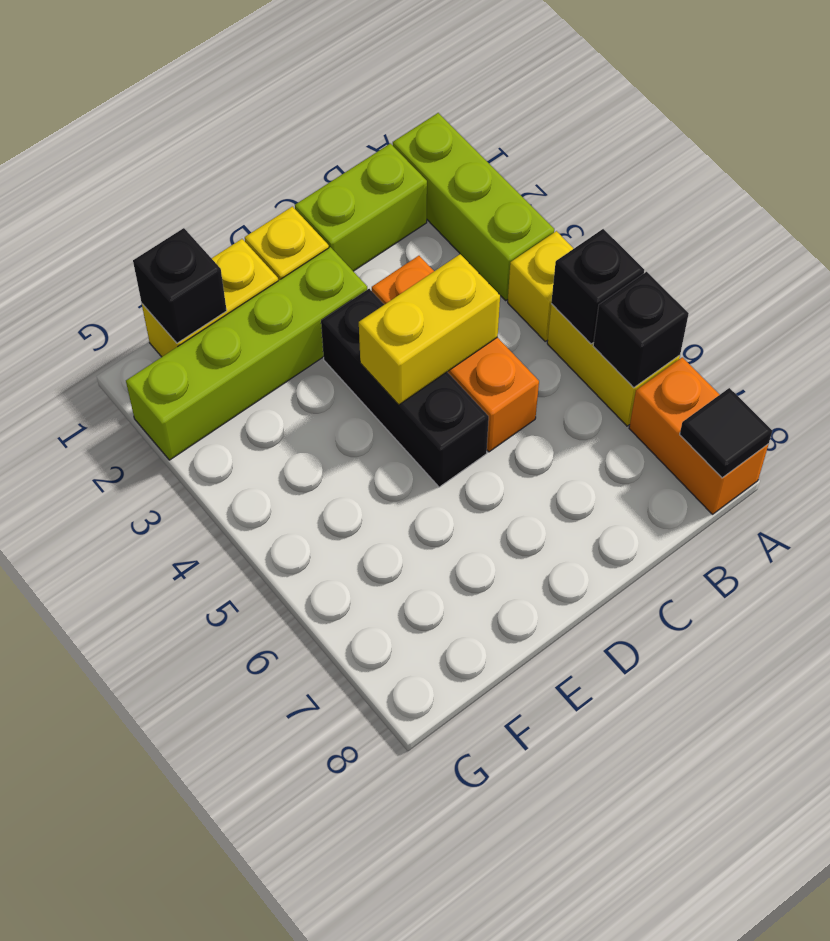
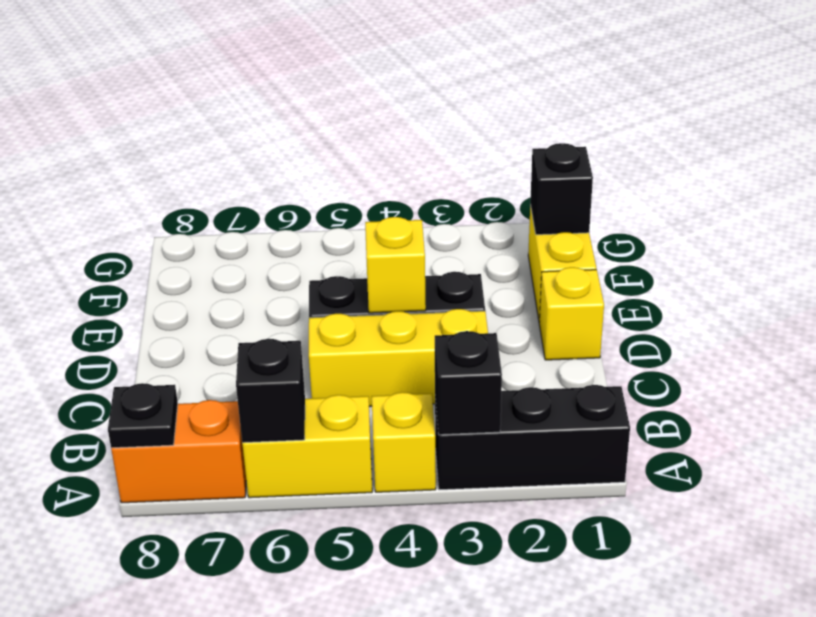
lime brick A1:A3 level 1 -> black brick A1:A3 level 1
black brick A5 level 2 -> black brick A3 level 2
black tile A8 level 2 -> black plate A8 level 2
lime brick B1:C1 level 1 -> none
orange brick C3:C5 level 1 -> yellow brick C3:C5 level 1
yellow brick C4:D4 level 2 -> yellow brick D4 level 2
lime brick D2:G2 level 1 -> none

